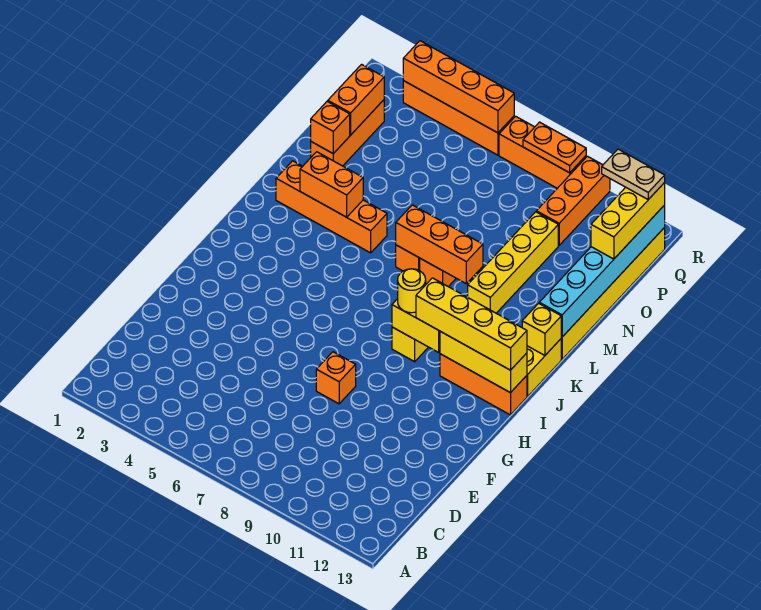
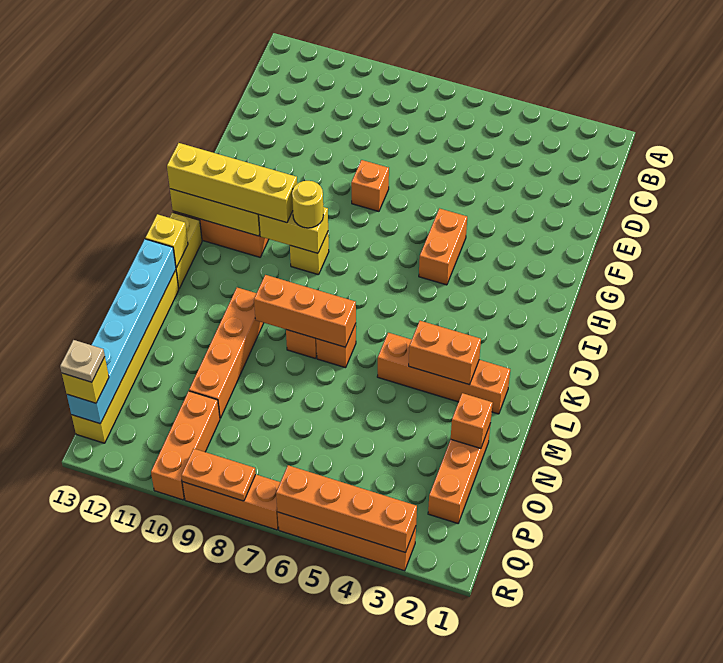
yellow brick L10:O10 level 1 -> orange brick L10:O10 level 1
orange brick O2:P2 level 2 -> orange brick G5:H5 level 1
yellow brick O13:Q13 level 3 -> yellow brick Q13 level 3
tan plate Q12:Q13 level 4 -> tan plate Q13 level 4

